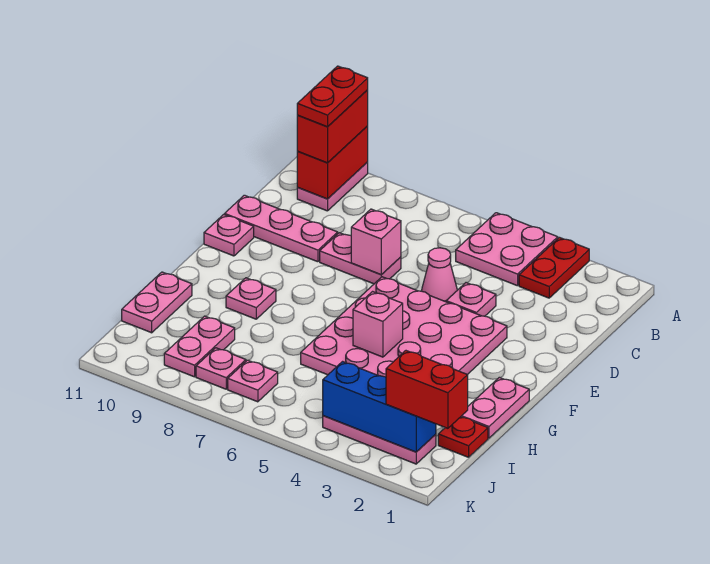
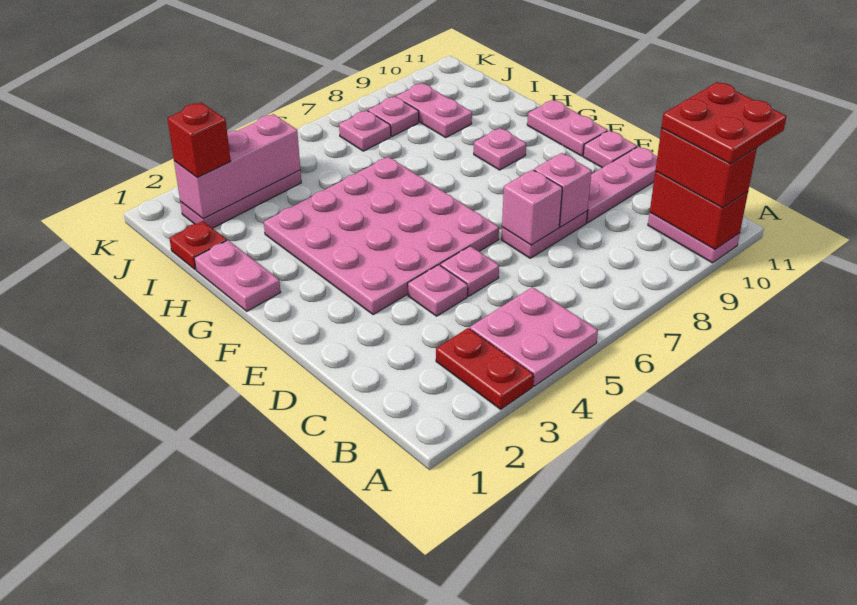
red plate A10:B10 level 4 -> red plate A10:B11 level 4
pink cone D5 level 1 -> pink plate D5 level 1
pink brick G5 level 2 -> pink brick D8 level 2
pink plate H11:I11 level 1 -> pink plate F11:G11 level 1
red brick J1:J2 level 3 -> red brick J2 level 3
blue brick J2:J4 level 2 -> pink brick J2:J4 level 2

